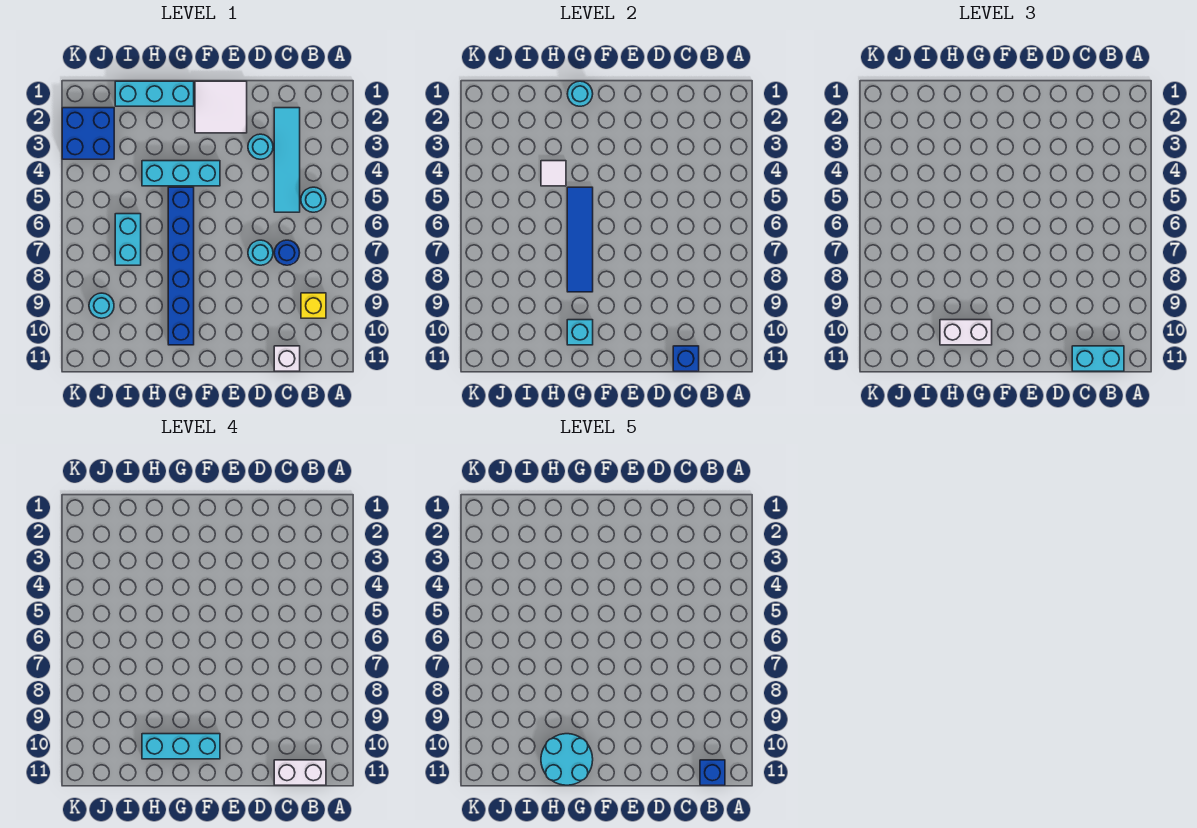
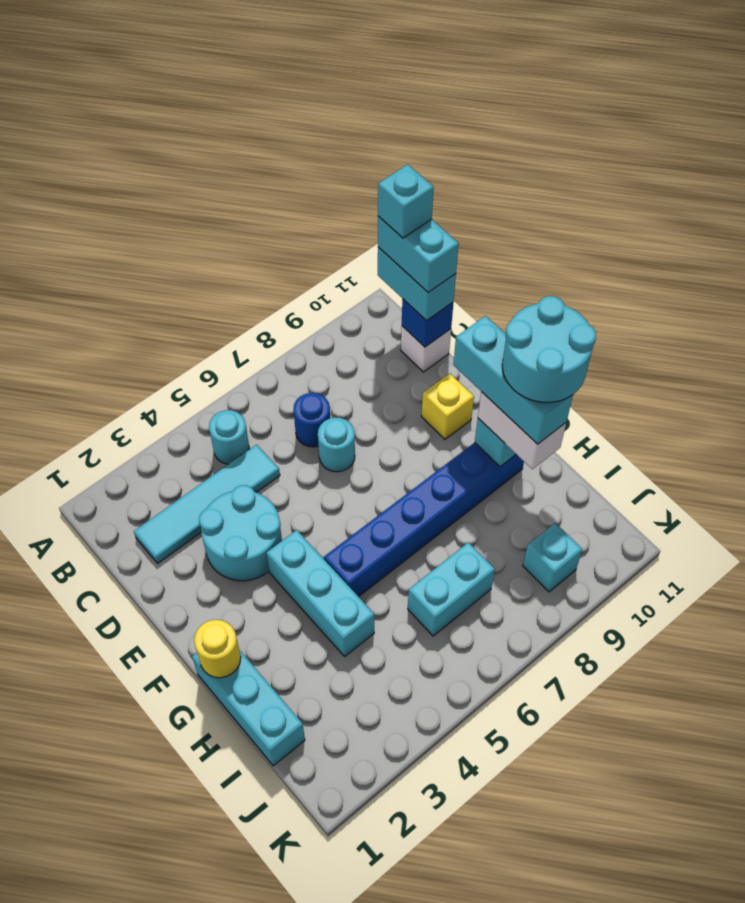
yellow brick B9 level 1 -> yellow brick E10 level 1
white brick B11:C11 level 4 -> cyan brick B11:C11 level 4
blue brick B11 level 5 -> cyan brick B11 level 5
cyan round brick D3 level 1 -> cyan round brick D3:E4 level 1
white tile E1:F2 level 1 -> none
cyan round brick G1 level 2 -> yellow round brick G1 level 2
blue tile G5:G8 level 2 -> none
white tile H4 level 2 -> none
blue brick J2:K3 level 1 -> none
cyan round brick J9 level 1 -> cyan brick J9 level 1

